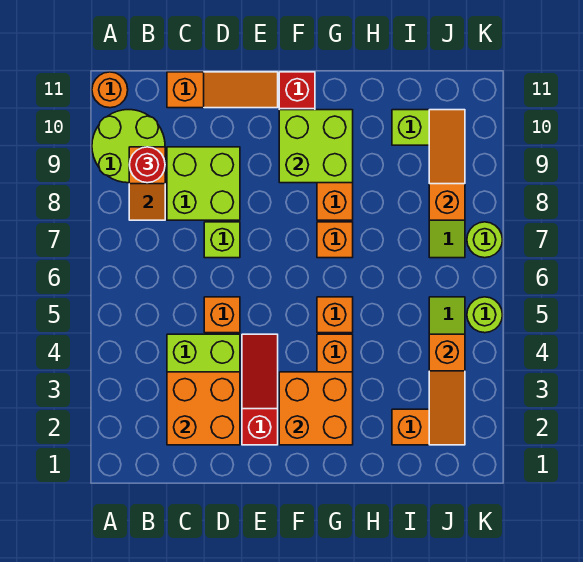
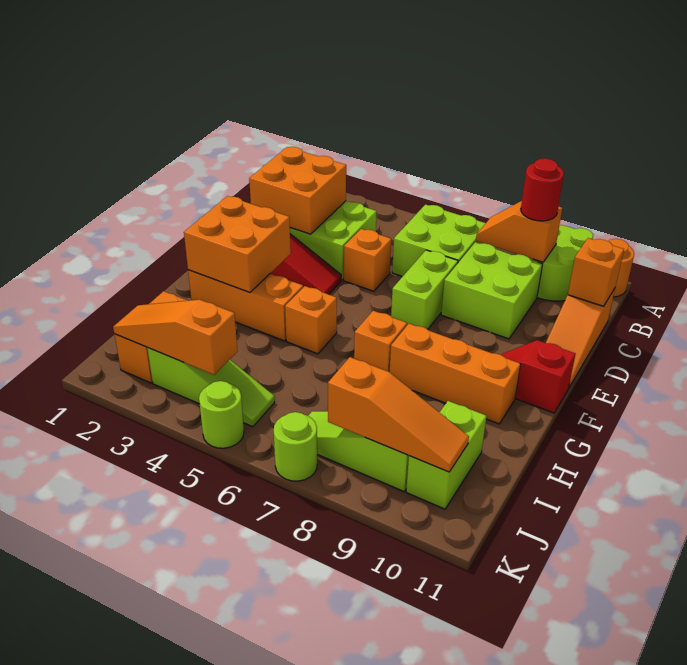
none -> orange brick C11 level 2
lime brick D7 level 1 -> lime brick D7:E7 level 1
lime brick F9:G10 level 2 -> lime brick B6:C7 level 1

